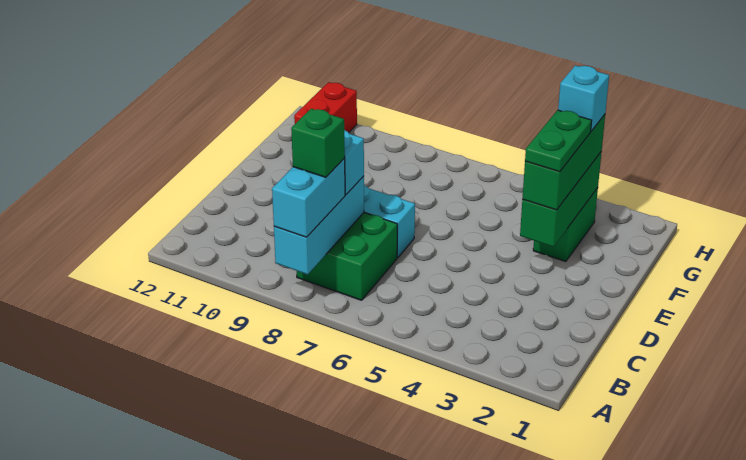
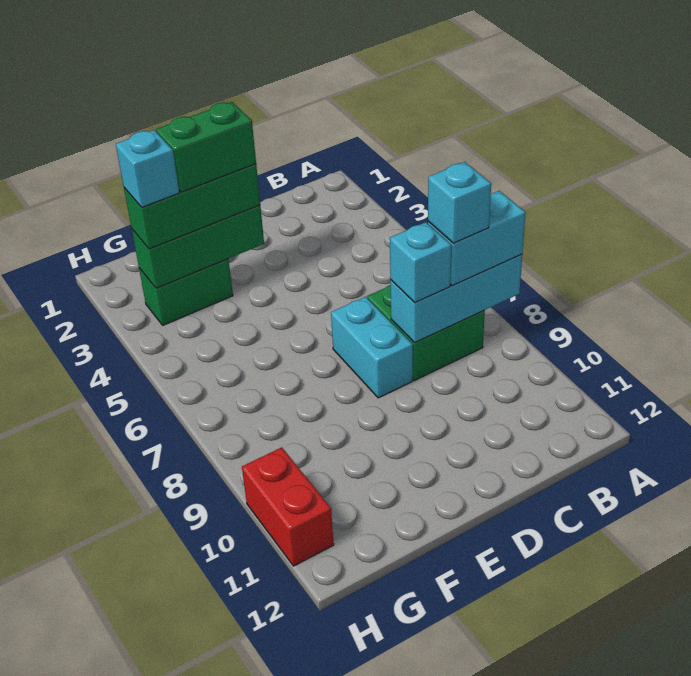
green brick B8 level 4 -> cyan brick B8 level 4
green plate E3:F3 level 4 -> green brick E3:F3 level 4
red brick G11:H11 level 1 -> red brick H10:H11 level 1

